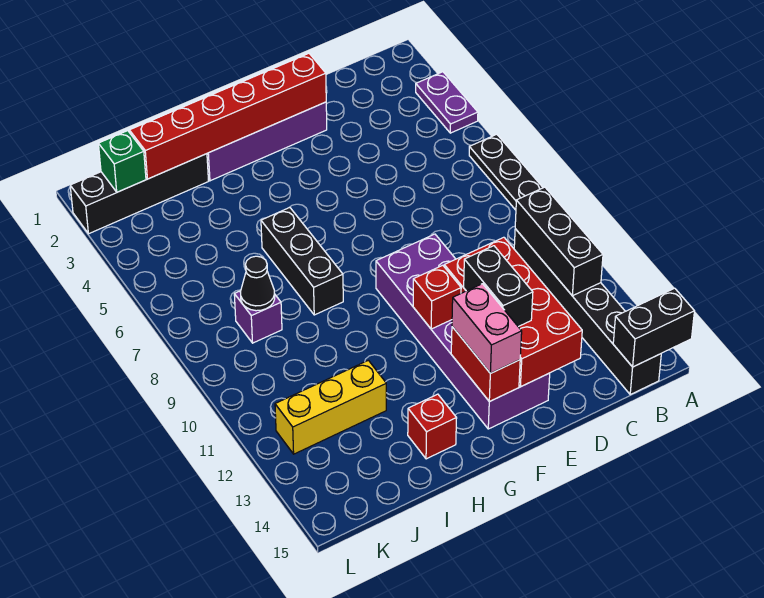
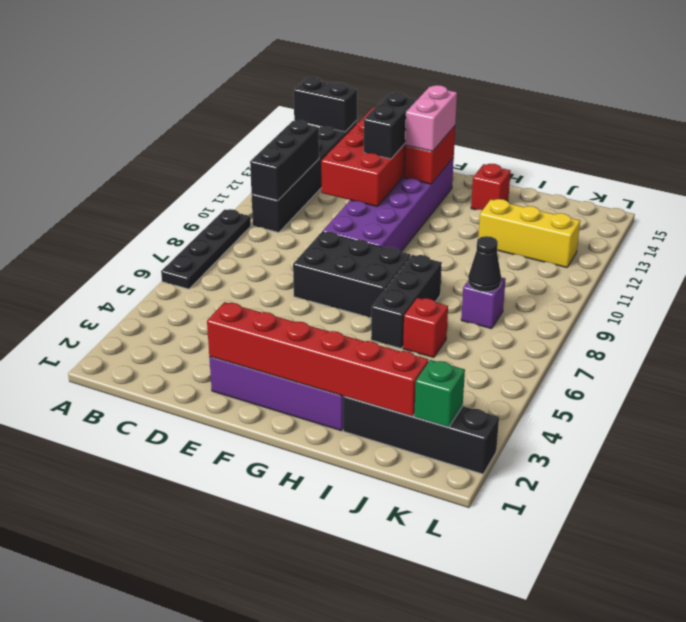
purple plate A3:A4 level 1 -> none
none -> black brick E7:G8 level 1
red brick F11 level 2 -> red brick I6 level 1

